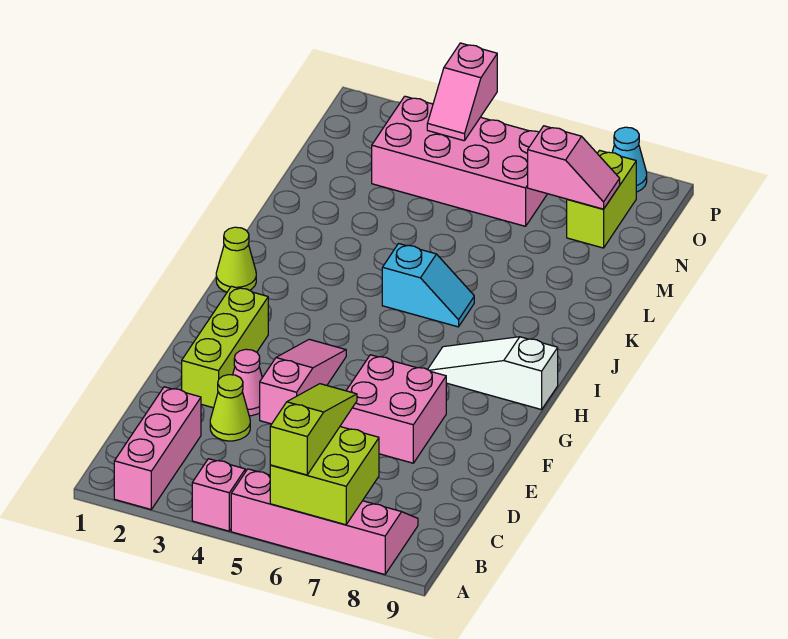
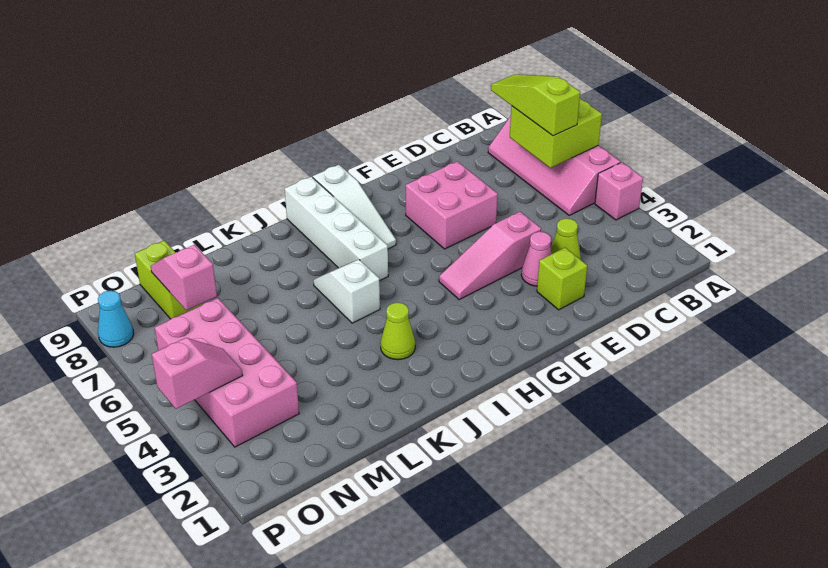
pink brick A2:C2 level 1 -> none
lime slope A6:C6 level 3 top A -> lime slope B6:B8 level 3 top 6
lime brick E2:G2 level 1 -> lime brick E2 level 1
lime cone I1 level 1 -> lime cone J3 level 1
none -> white brick I6:I9 level 1
cyan slope J5:J6 level 1 top 5 -> white slope J5:J6 level 1 top 5
lime brick N8:O8 level 1 -> lime brick N8:N9 level 1

